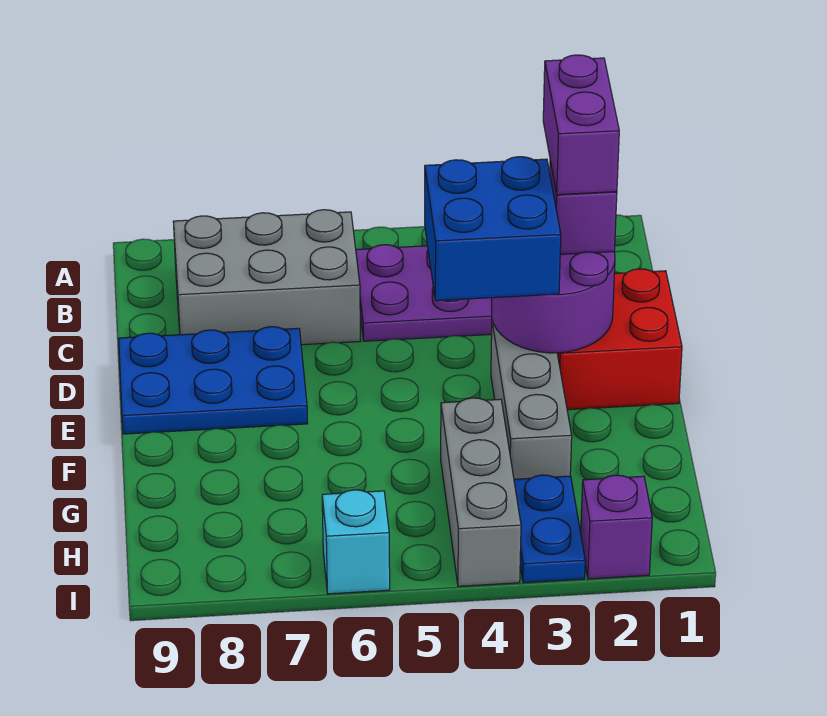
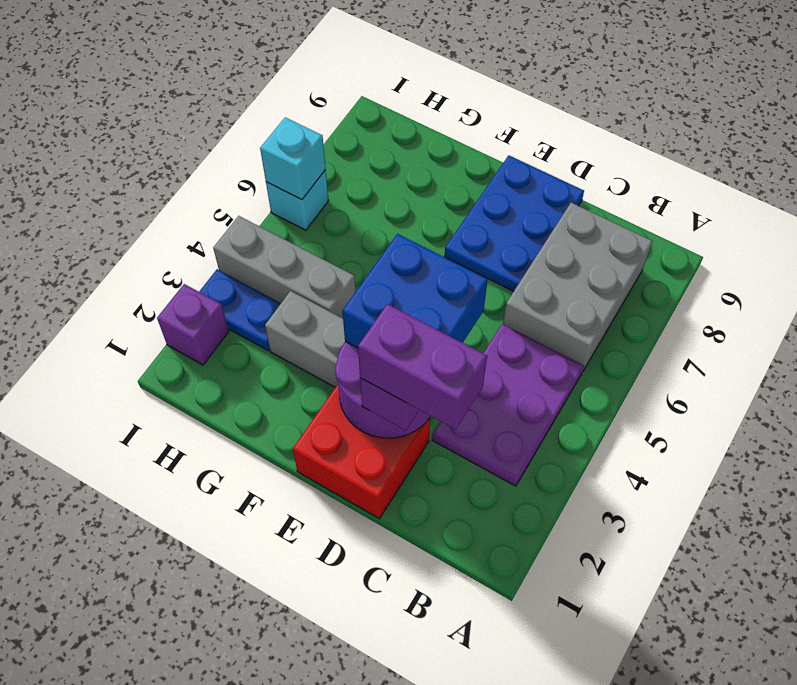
none -> cyan brick I6 level 2

